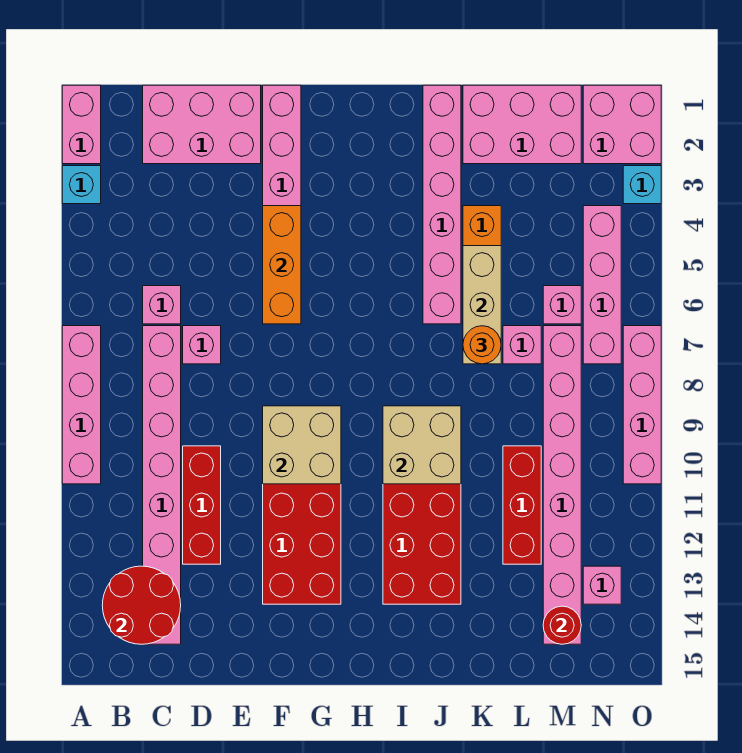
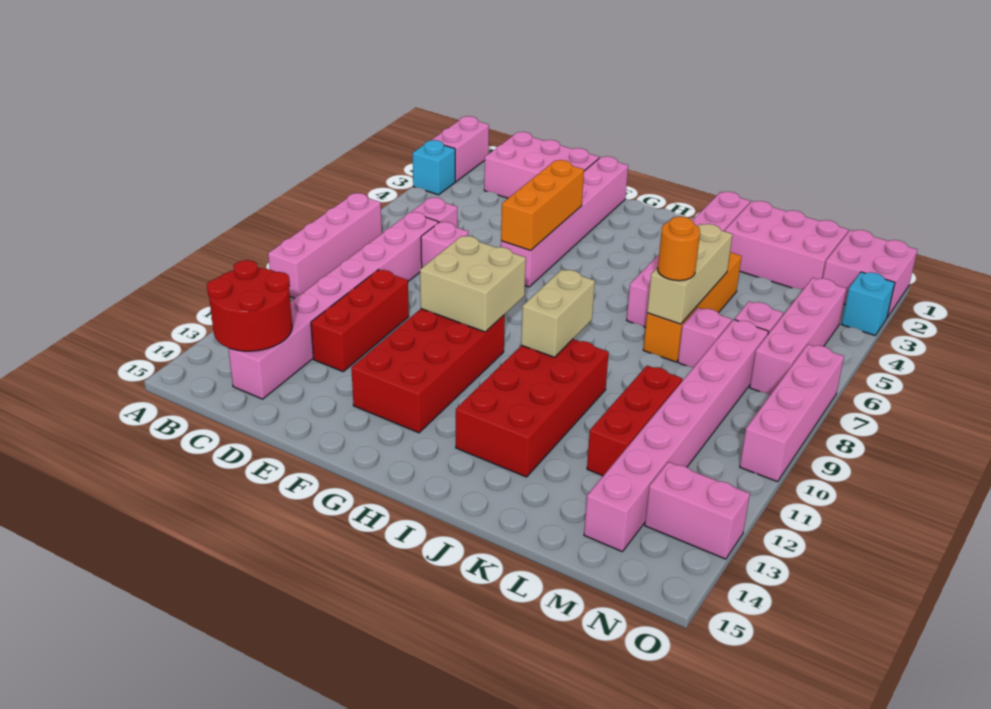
tan brick I9:J10 level 2 -> tan brick I9:I10 level 2
red round brick M14 level 2 -> none
pink brick N13 level 1 -> pink brick N13:O13 level 1

